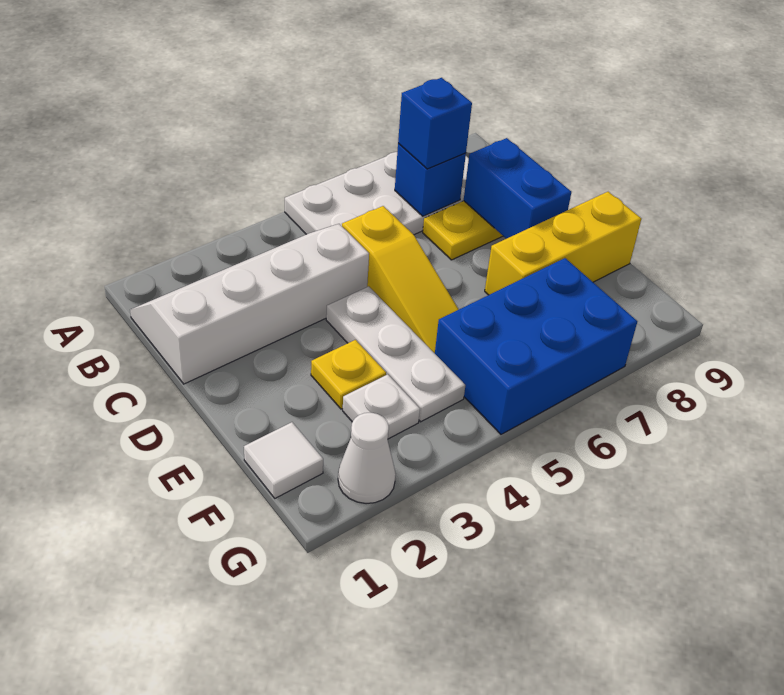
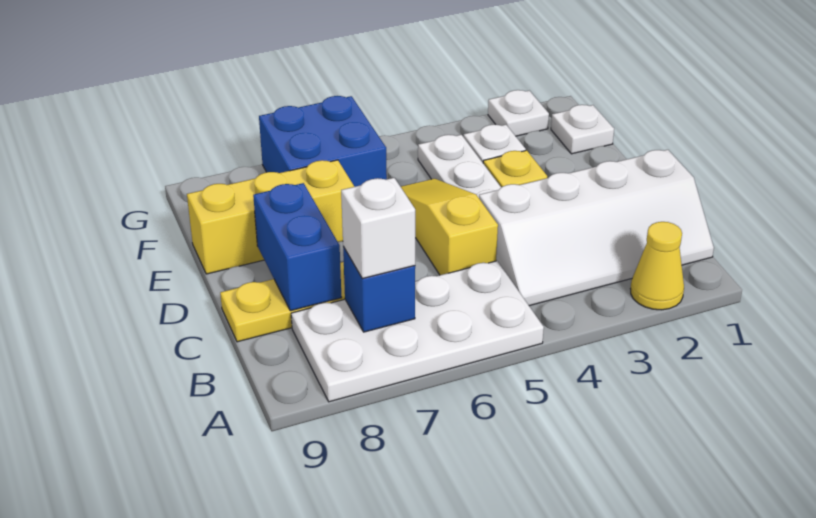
none -> yellow cone A2 level 1
blue brick B7 level 3 -> white brick B7 level 3
white tile F1 level 1 -> white plate F1 level 1
blue brick F5:G7 level 1 -> blue brick F6:G7 level 1
white cone G2 level 1 -> white plate G2 level 1

